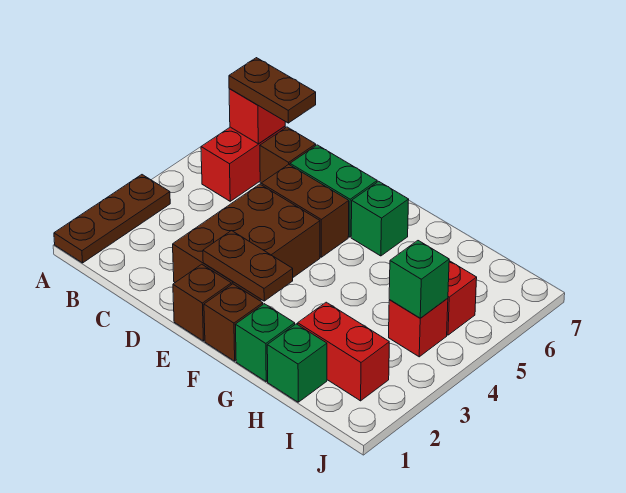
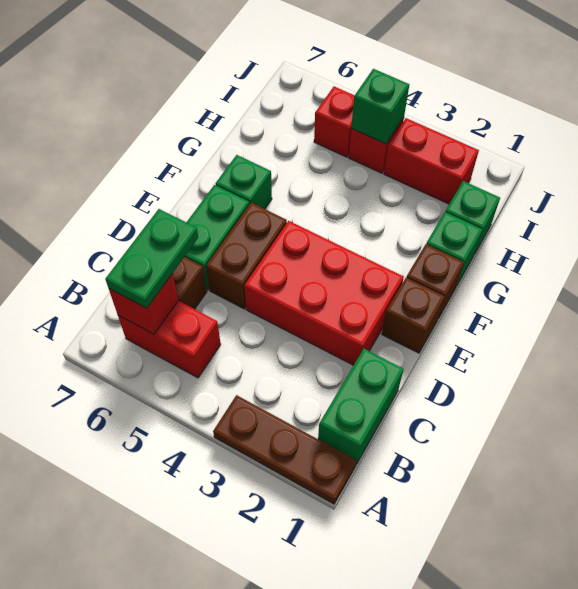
none -> green brick B1:C1 level 1
brown plate B6:C6 level 3 -> green plate B6:C6 level 3
brown brick D2:E4 level 1 -> red brick D2:E4 level 1
brown plate E2:F2 level 2 -> none
red brick H2:I2 level 1 -> red brick I2:I3 level 1

